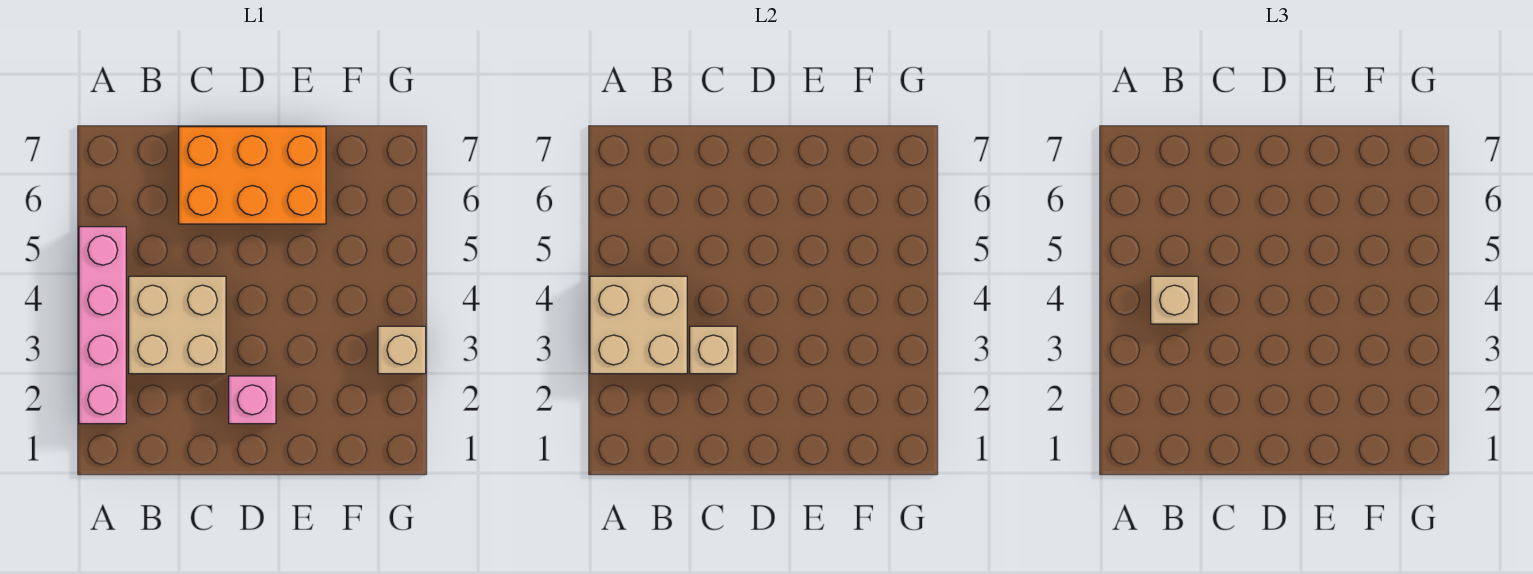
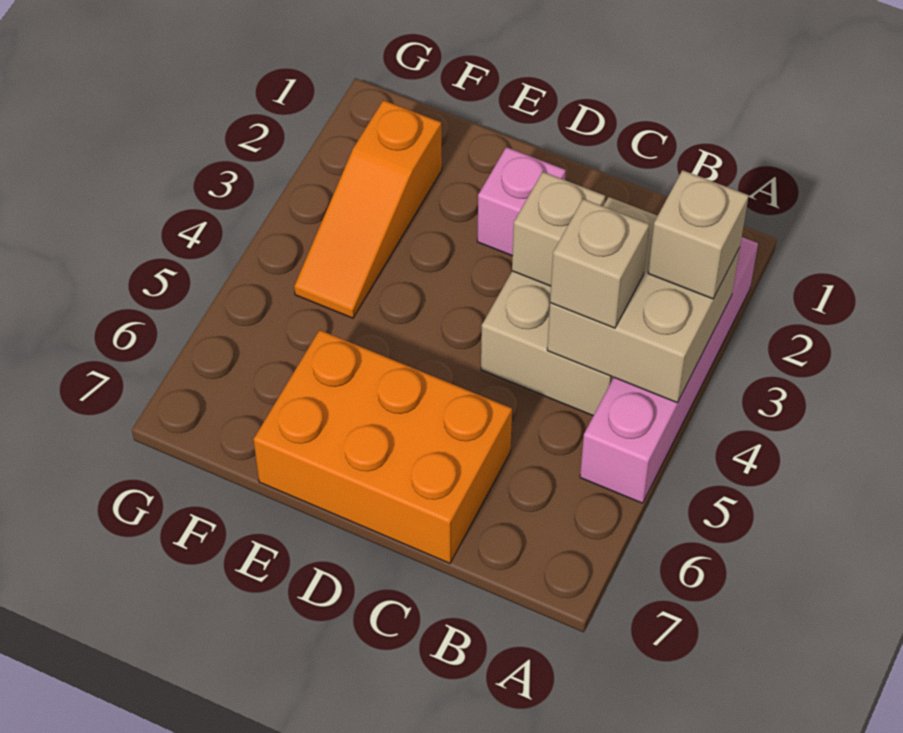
none -> orange slope F2:F4 level 1 top 2
tan brick G3 level 1 -> tan brick A3 level 3

